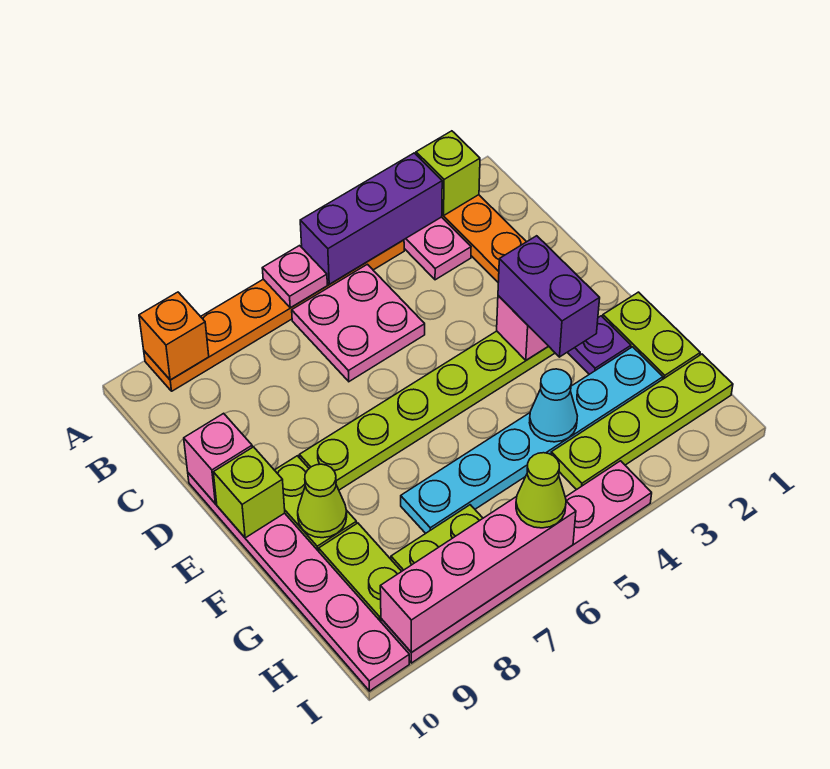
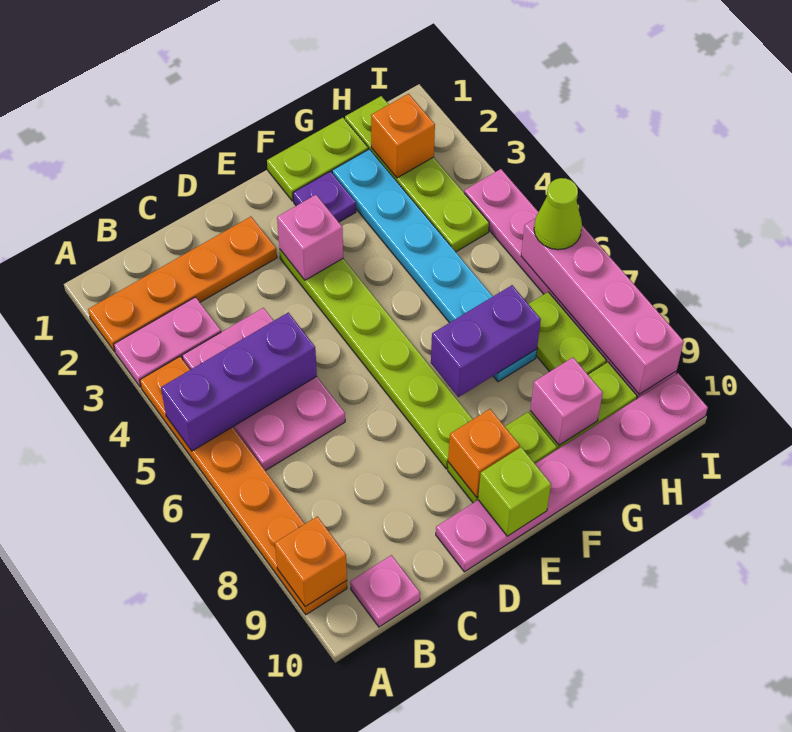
lime brick A2 level 2 -> none
purple brick A3:A5 level 2 -> purple brick A5:C5 level 2
pink plate A6 level 2 -> pink plate B10 level 1
pink plate B5:C6 level 1 -> pink plate B4:C6 level 1
pink brick D10 level 2 -> pink brick G9 level 2
purple brick E3:F3 level 3 -> purple brick F7:G7 level 2
none -> orange brick E9 level 2
lime cone F9 level 2 -> none
cyan cone G4 level 2 -> none
none -> orange brick H2 level 2

